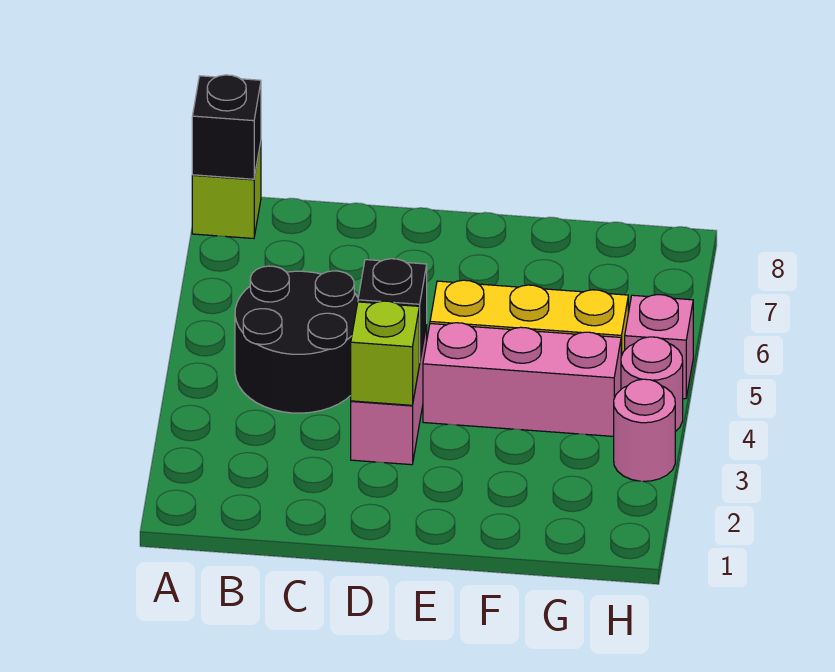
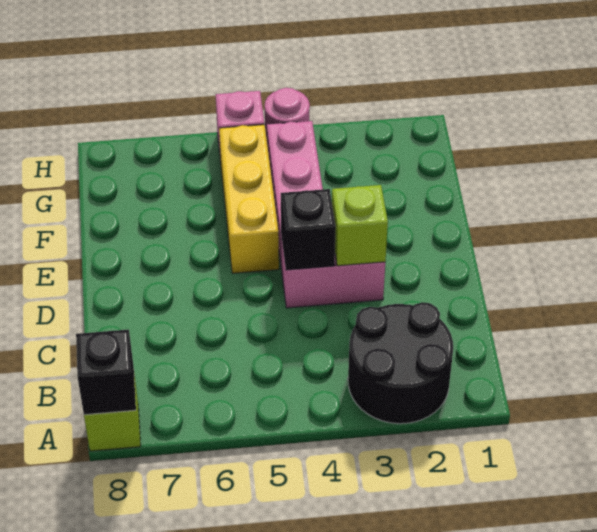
black round brick B4:C5 level 1 -> black round brick A2:B3 level 1
pink round brick H3 level 1 -> none

